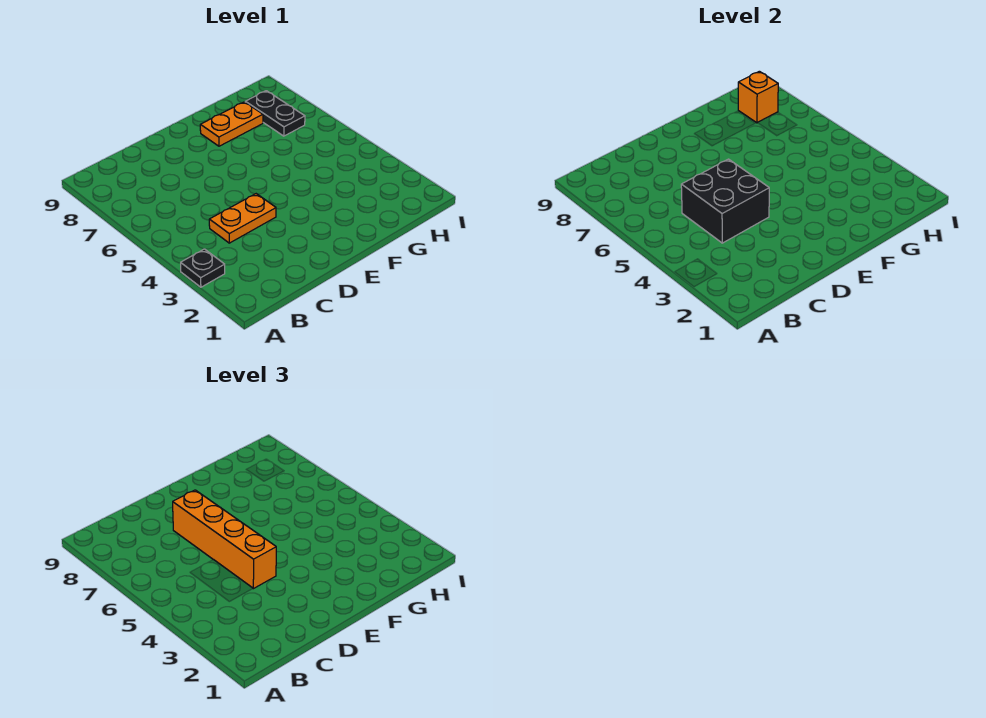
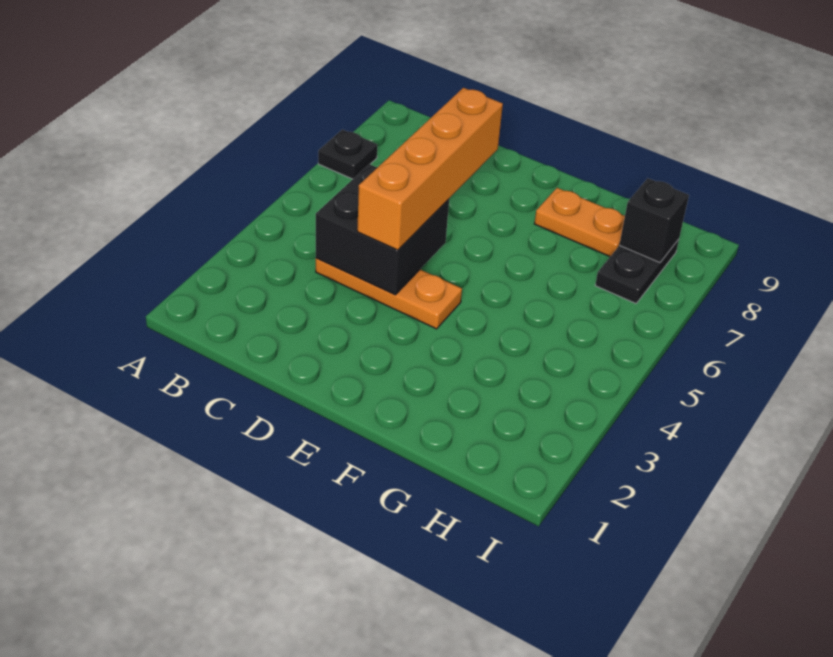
black plate A3 level 1 -> black plate A7 level 1
orange plate C4:D4 level 1 -> orange plate C4:E4 level 1
orange brick H8 level 2 -> black brick H8 level 2

